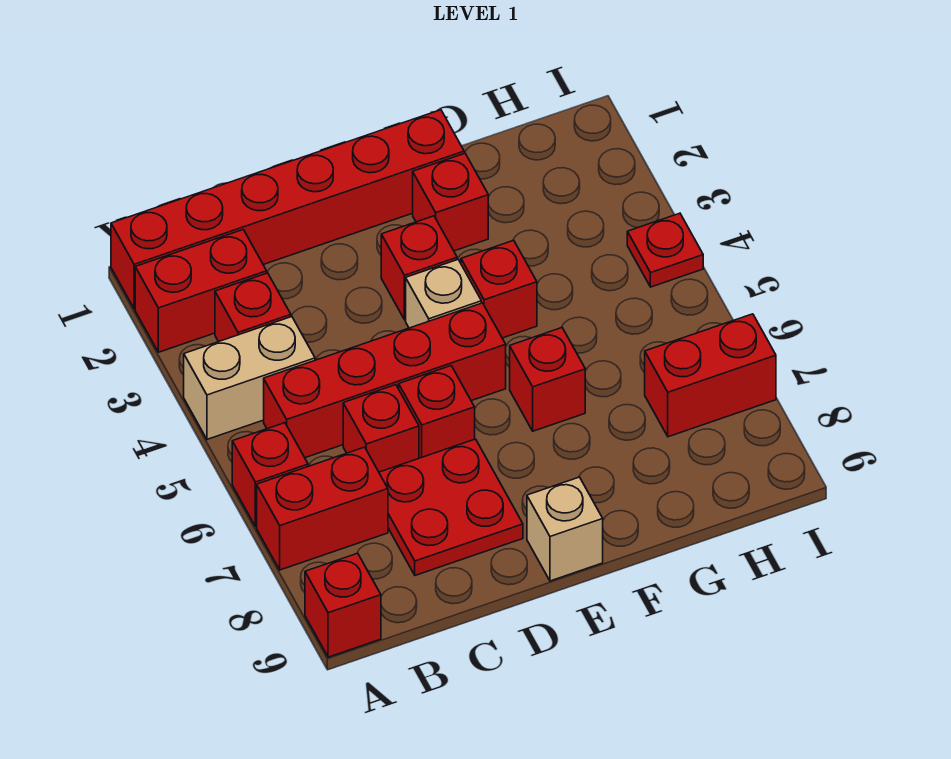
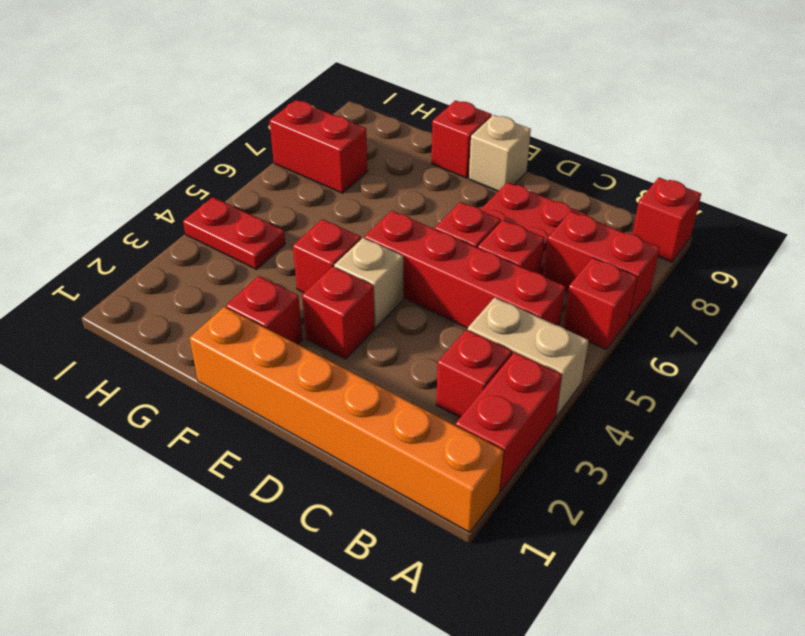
red brick A1:F1 level 1 -> orange brick A1:F1 level 1
red brick A2:B2 level 1 -> red brick A2:A3 level 1
red brick F6 level 1 -> red brick F9 level 1
red plate I4 level 1 -> red plate H4:I4 level 1

